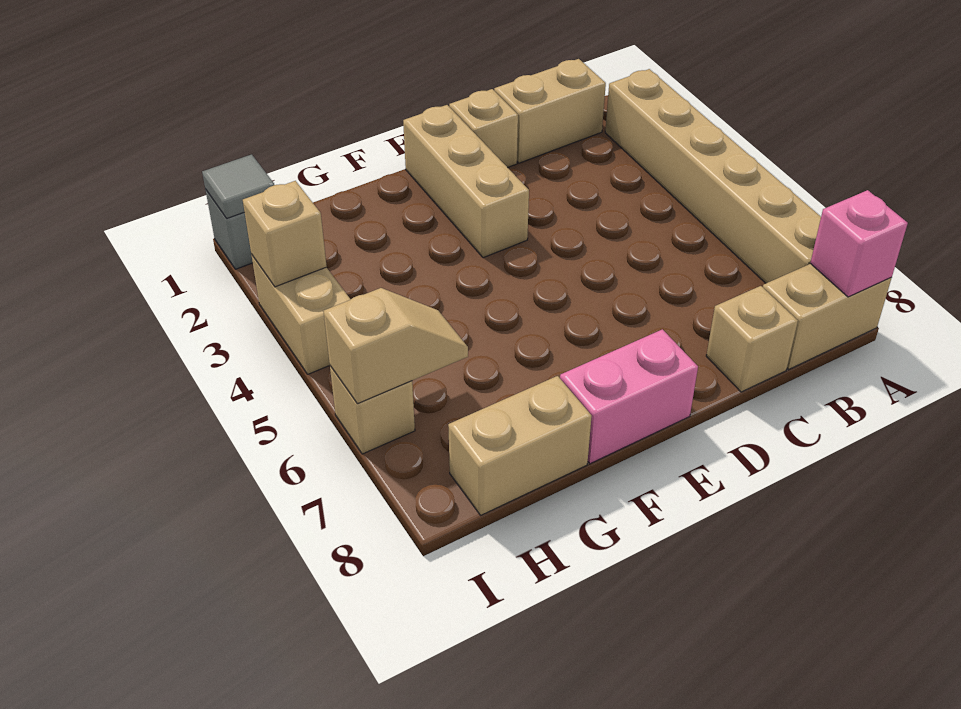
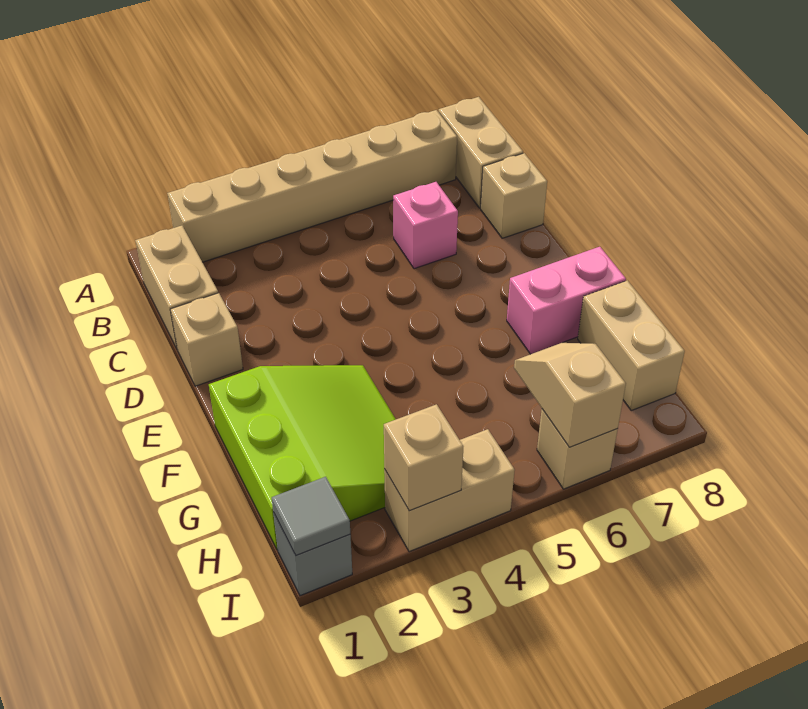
pink brick A8 level 2 -> pink brick C6 level 1
tan brick E1:E3 level 1 -> none
pink brick E8:F8 level 1 -> pink brick F7:F8 level 1
none -> lime slope F1:H3 level 1 top 1

